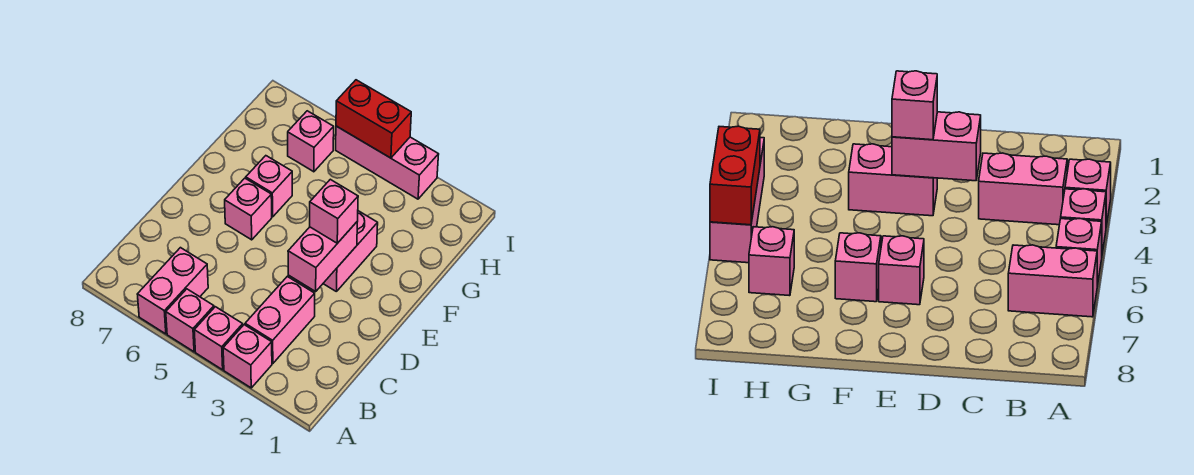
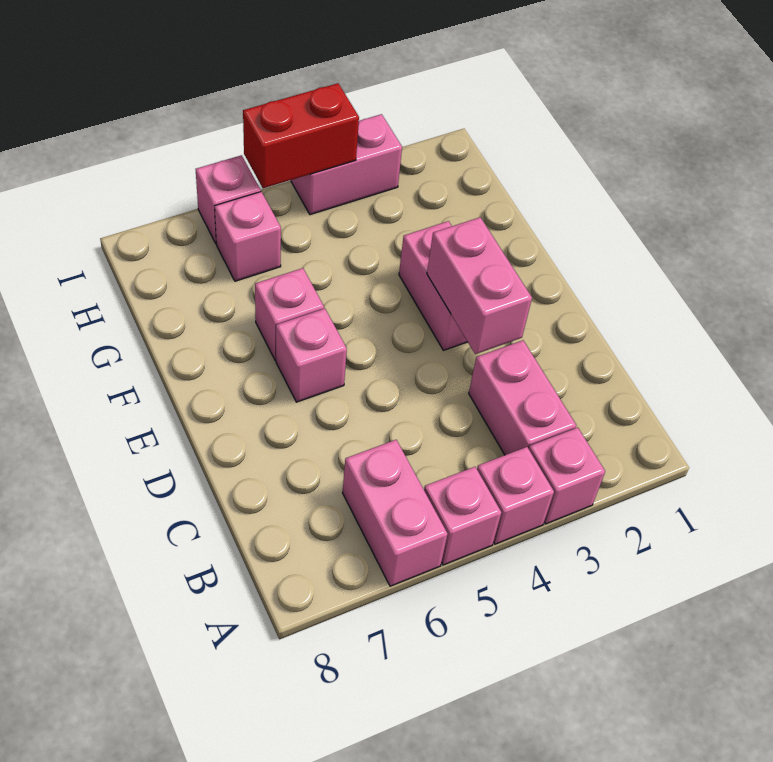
pink brick E3 level 3 -> pink brick I6 level 1
pink brick I3:I5 level 1 -> pink brick I3:I4 level 1

